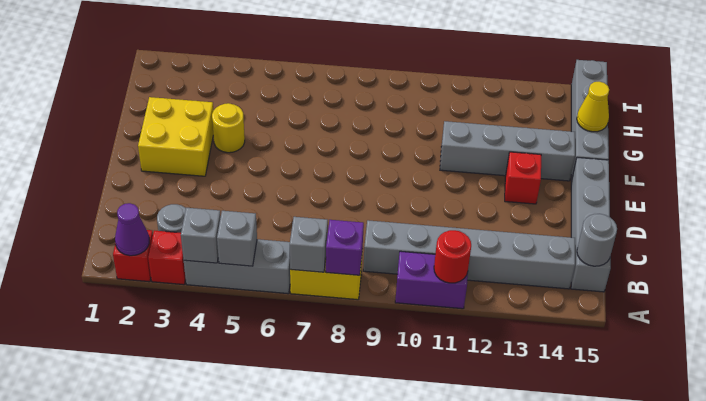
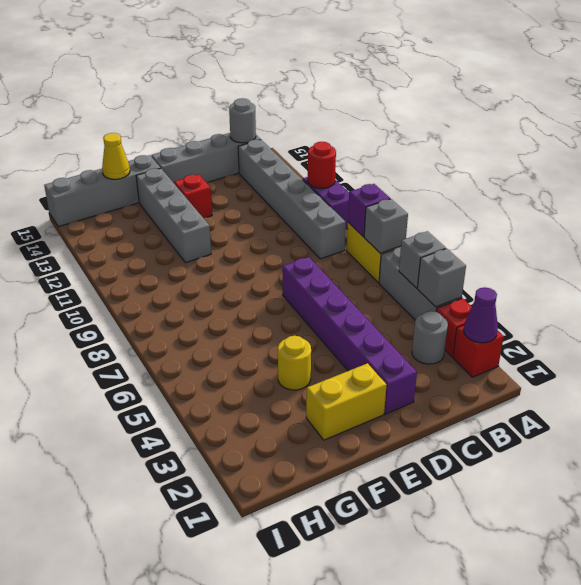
none -> purple brick D2:D7 level 1
yellow brick E2:F3 level 1 -> yellow brick E2:F2 level 1

